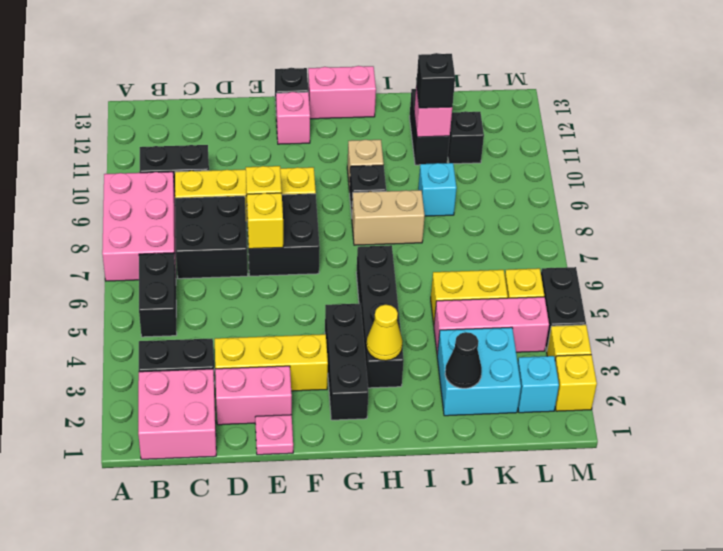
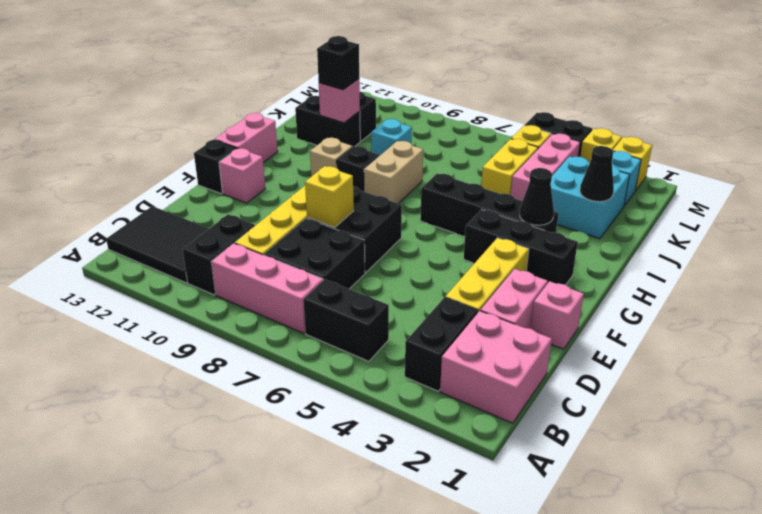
pink brick A7:B9 level 1 -> pink brick B7:B9 level 1
none -> black tile B11:C13 level 1
pink plate E1 level 1 -> pink brick E1 level 1
yellow brick E7 level 2 -> none
yellow cone H3 level 2 -> black cone H3 level 2

